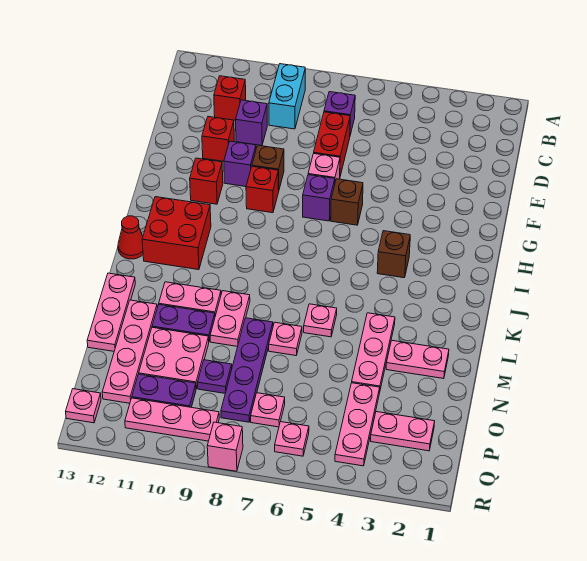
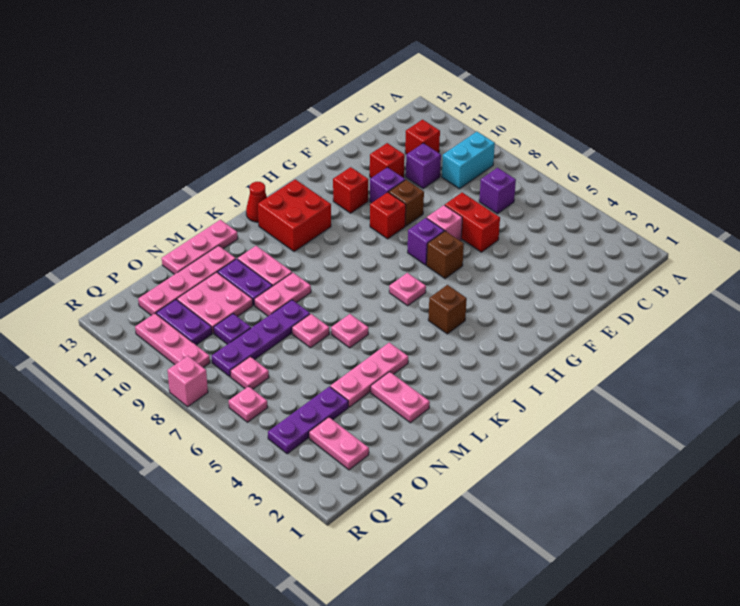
red brick D7:E7 level 1 -> red brick E6:E7 level 1
pink plate O4:Q4 level 1 -> purple plate O4:Q4 level 1
pink plate Q13 level 1 -> pink plate I6 level 1

